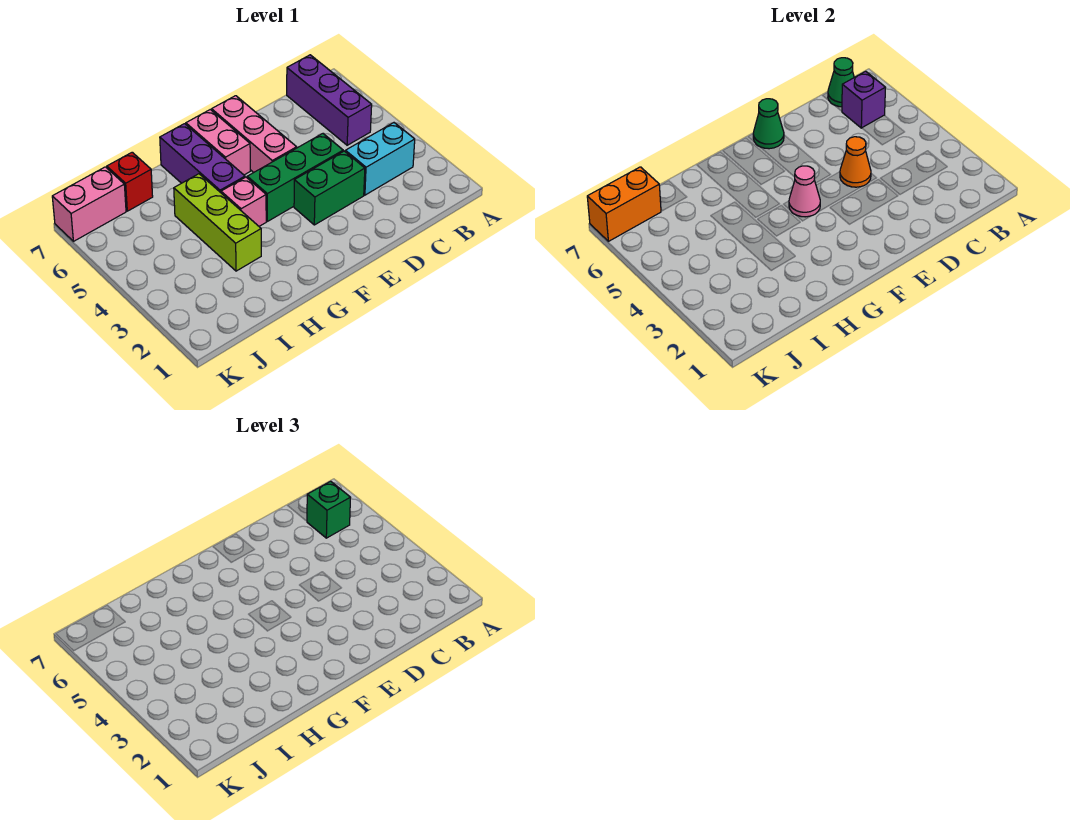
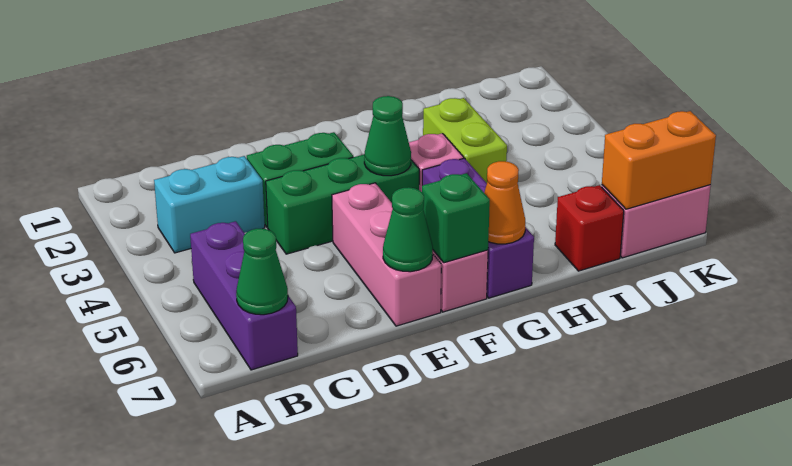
purple brick B6 level 2 -> none
green brick B6 level 3 -> green brick F7 level 2
orange cone D4 level 2 -> orange cone G7 level 2
pink cone F4 level 2 -> green cone F4 level 2
lime brick H3:H5 level 1 -> lime brick H3:H4 level 1

